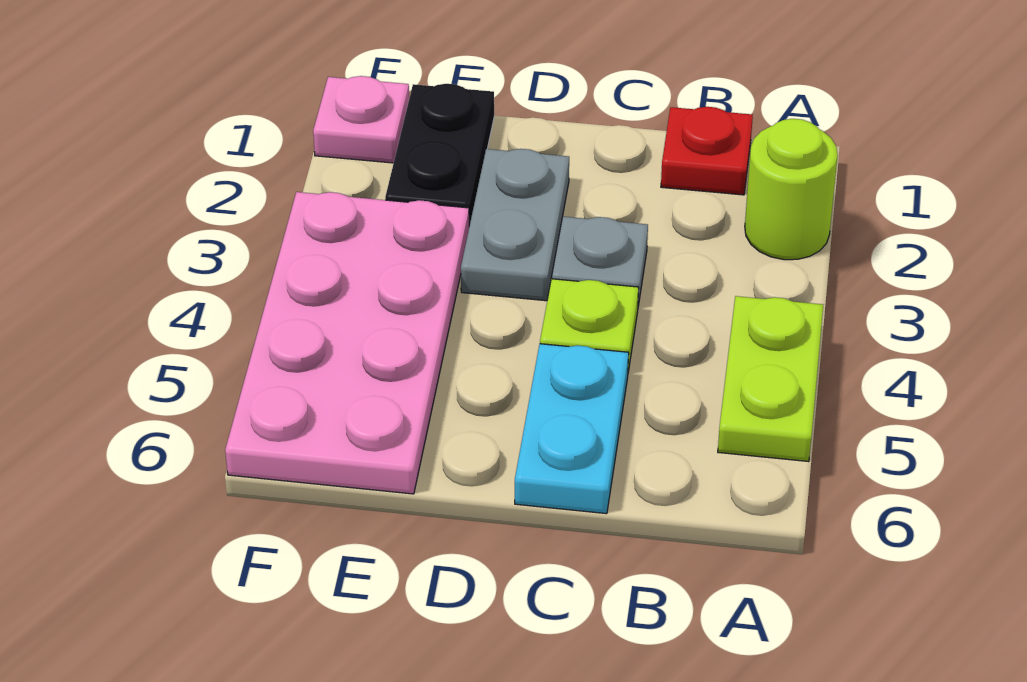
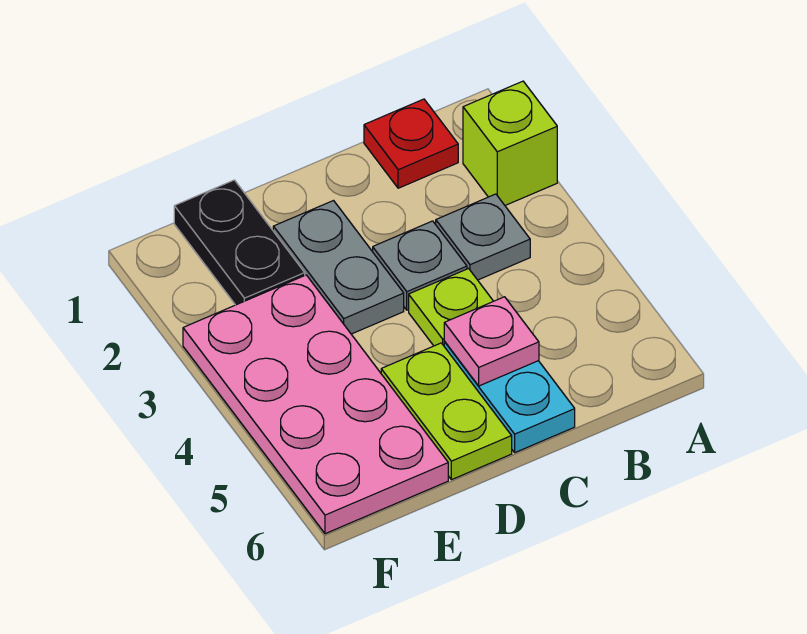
lime round brick A2 level 1 -> lime brick A2 level 1
lime plate A4:A5 level 1 -> lime plate D5:D6 level 1
none -> grey plate B3 level 1
pink plate F1 level 1 -> pink plate C5 level 2

